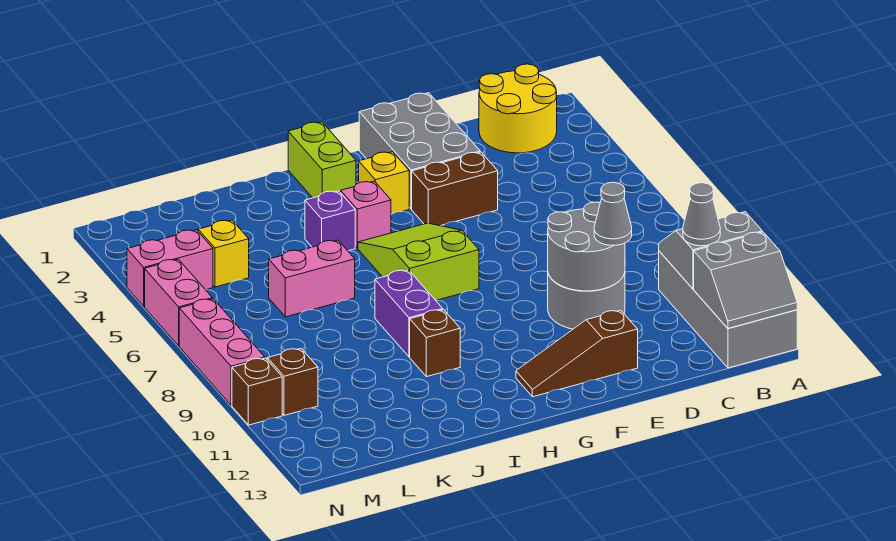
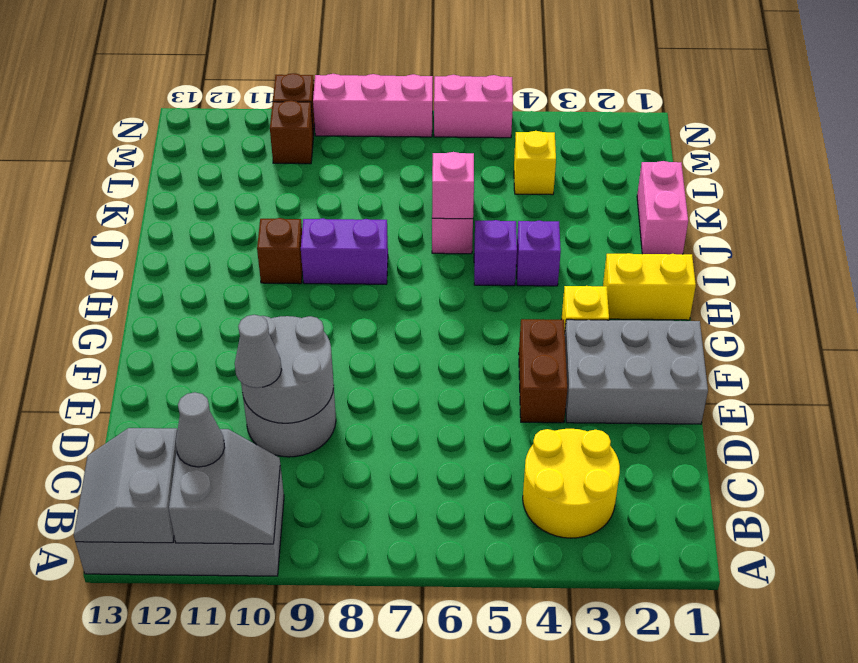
yellow round brick B1:C2 level 1 -> yellow round brick B3:C4 level 1
brown slope E12:G12 level 1 top E -> none
lime slope G5:H7 level 1 top 7 -> none
lime brick H1:H2 level 1 -> yellow brick H1:H2 level 1
pink brick H4 level 1 -> pink brick J6 level 2
none -> purple brick I5 level 1
pink brick M4:N4 level 1 -> pink brick J1:K1 level 1

